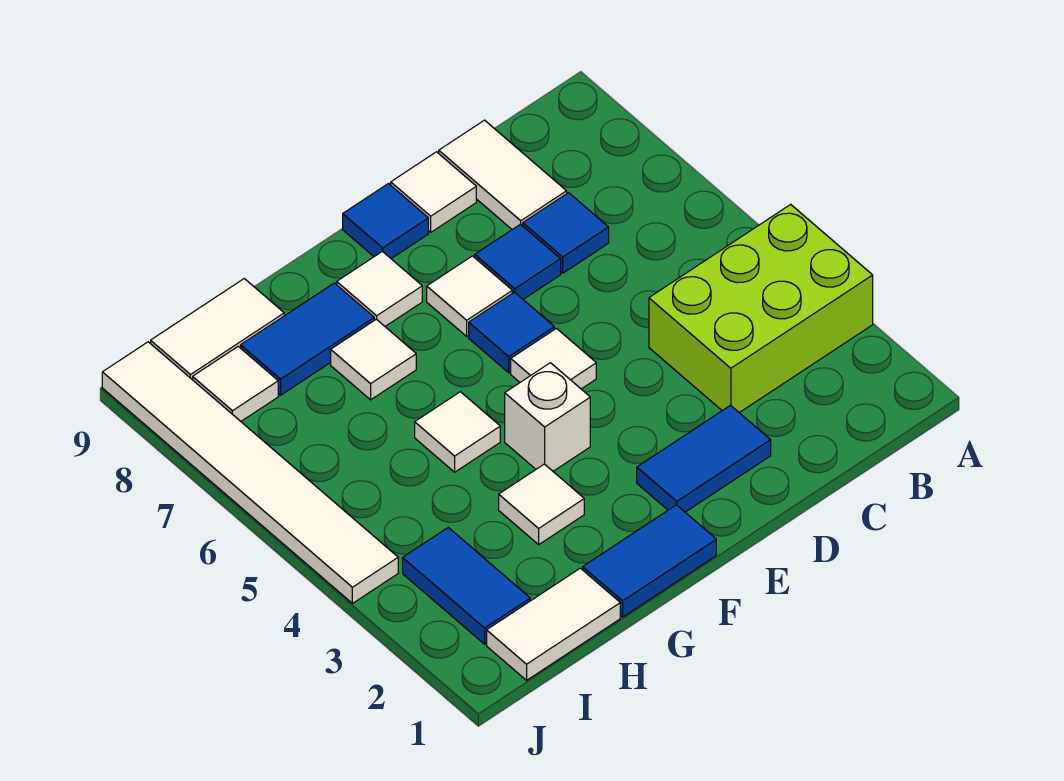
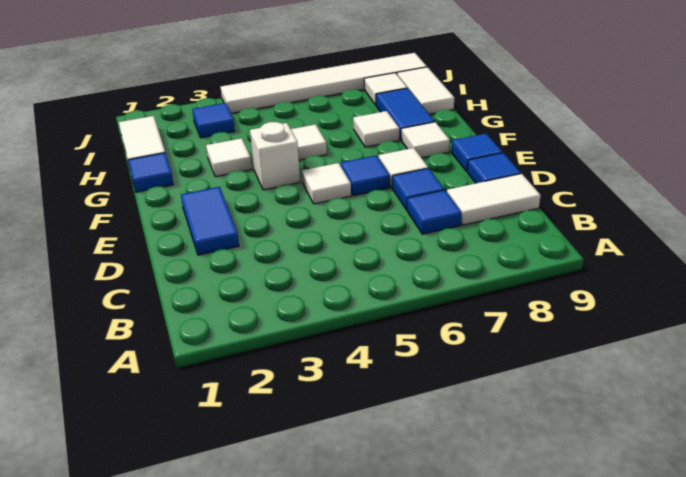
lime brick A3:C4 level 1 -> none
white tile D9 level 1 -> blue tile D9 level 1
blue tile F1:G1 level 1 -> blue tile G1 level 1
blue tile I2:I3 level 1 -> blue tile I3 level 1

